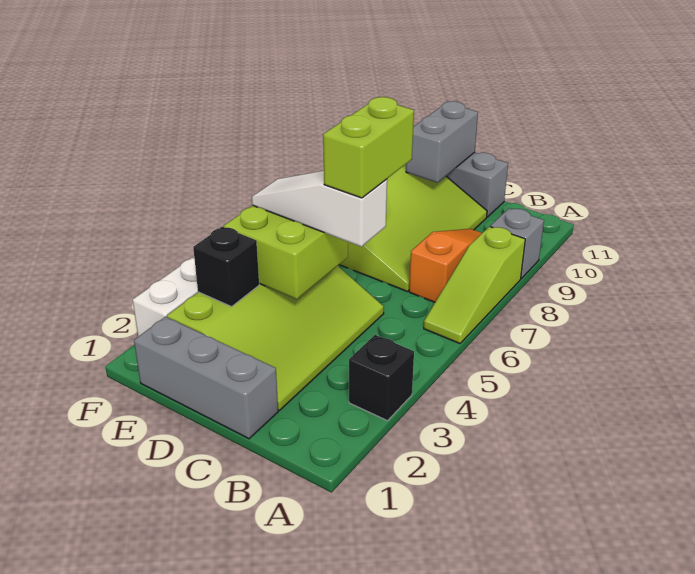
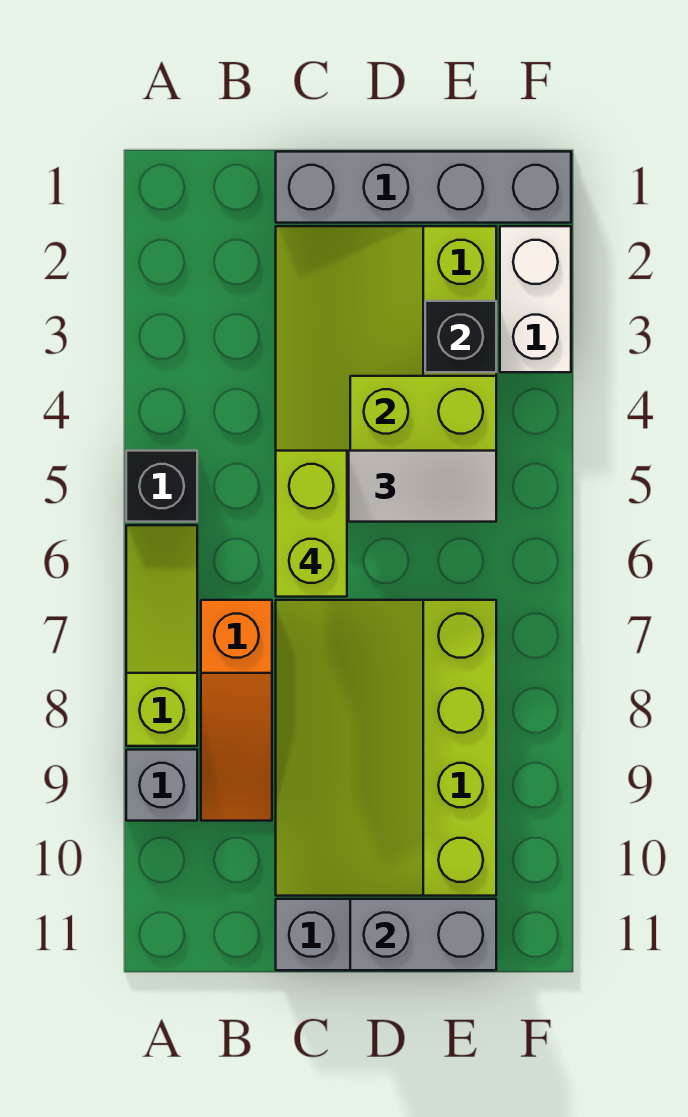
black brick A3 level 1 -> black brick A5 level 1
grey brick C1:E1 level 1 -> grey brick C1:F1 level 1
grey brick D10:D11 level 2 -> grey brick D11:E11 level 2

